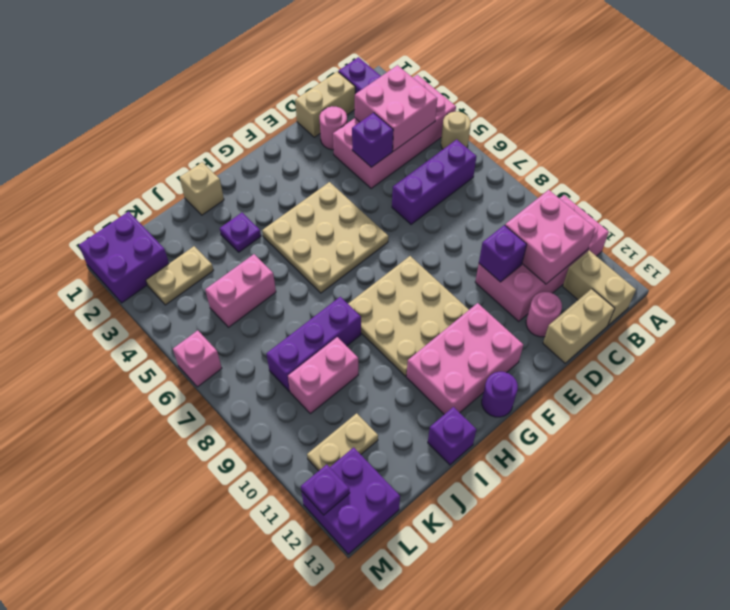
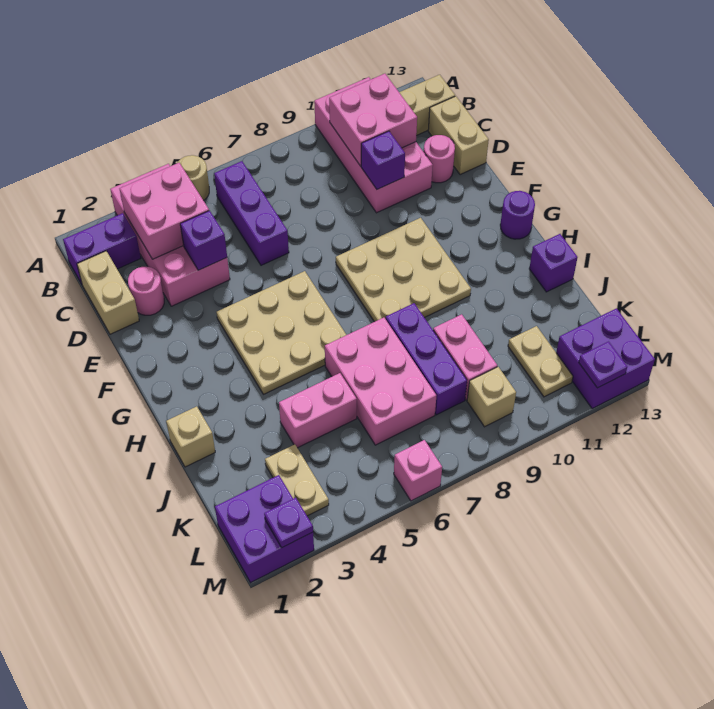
pink brick F11:H12 level 1 -> pink brick I6:K7 level 1
purple plate I3 level 1 -> purple plate M2 level 2
pink brick J5:K5 level 1 -> pink brick J4:J5 level 1
none -> tan brick L9 level 1

